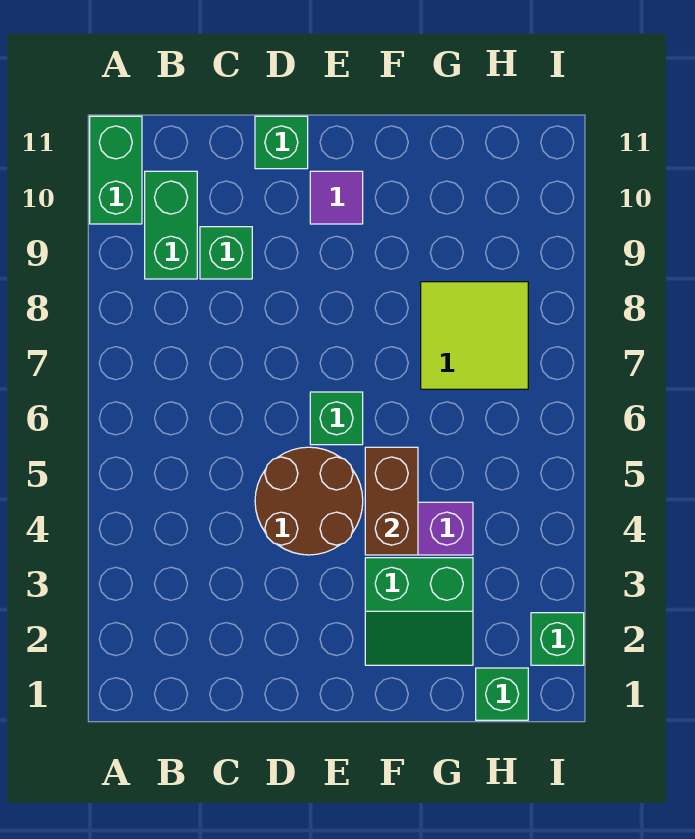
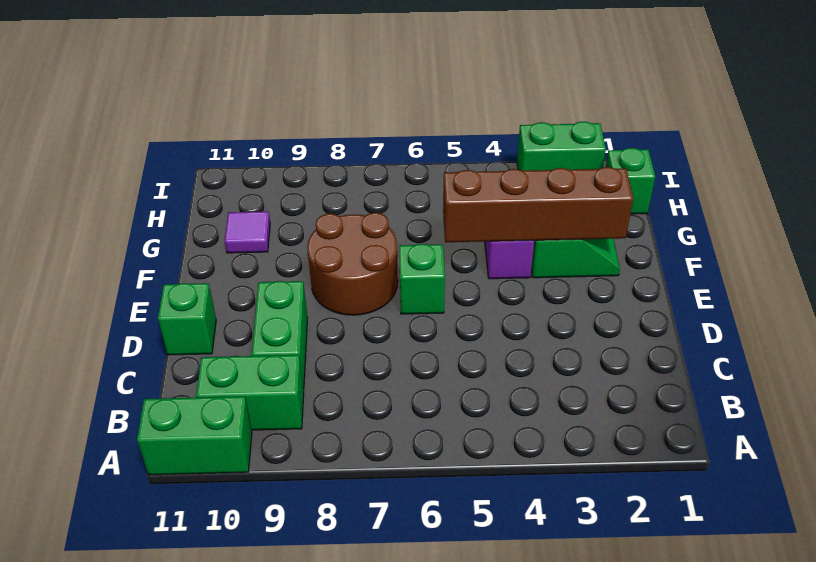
green brick C9 level 1 -> green brick C9:D9 level 1
brown round brick D4:E5 level 1 -> brown round brick E7:F8 level 1
purple tile E10 level 1 -> purple tile G10 level 1
brown brick F4:F5 level 2 -> brown brick F2:F5 level 2
lime tile G7:H8 level 1 -> none
green brick I2 level 1 -> green brick I2:I3 level 1

